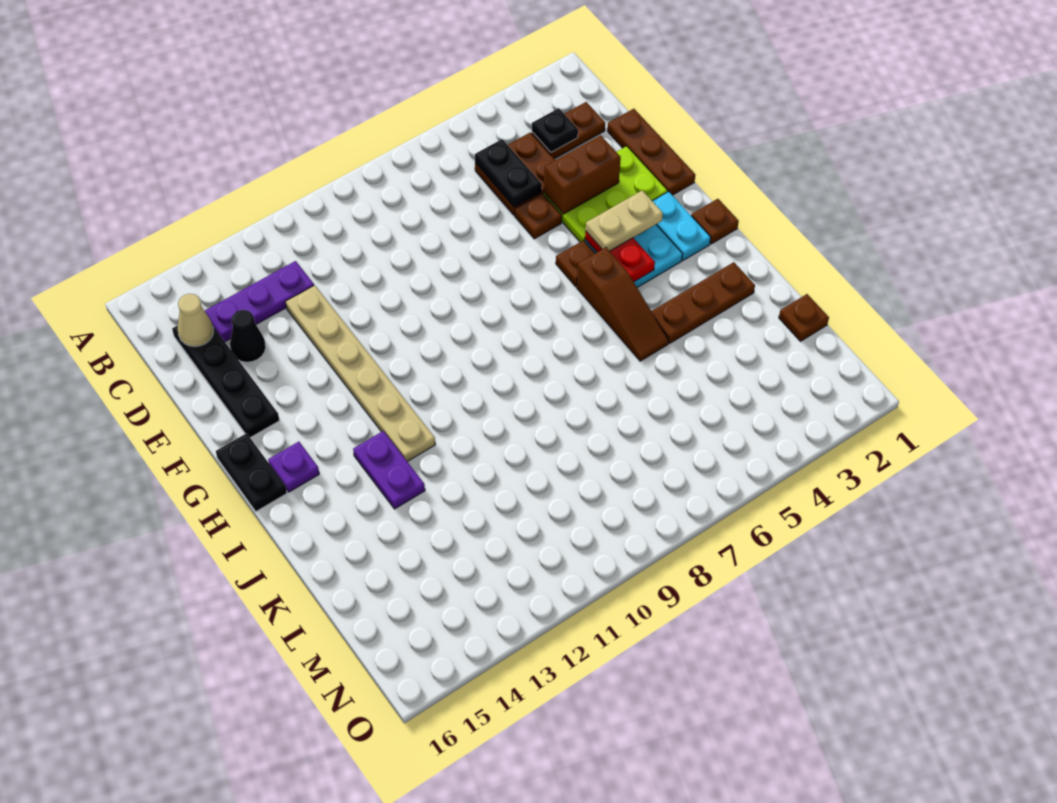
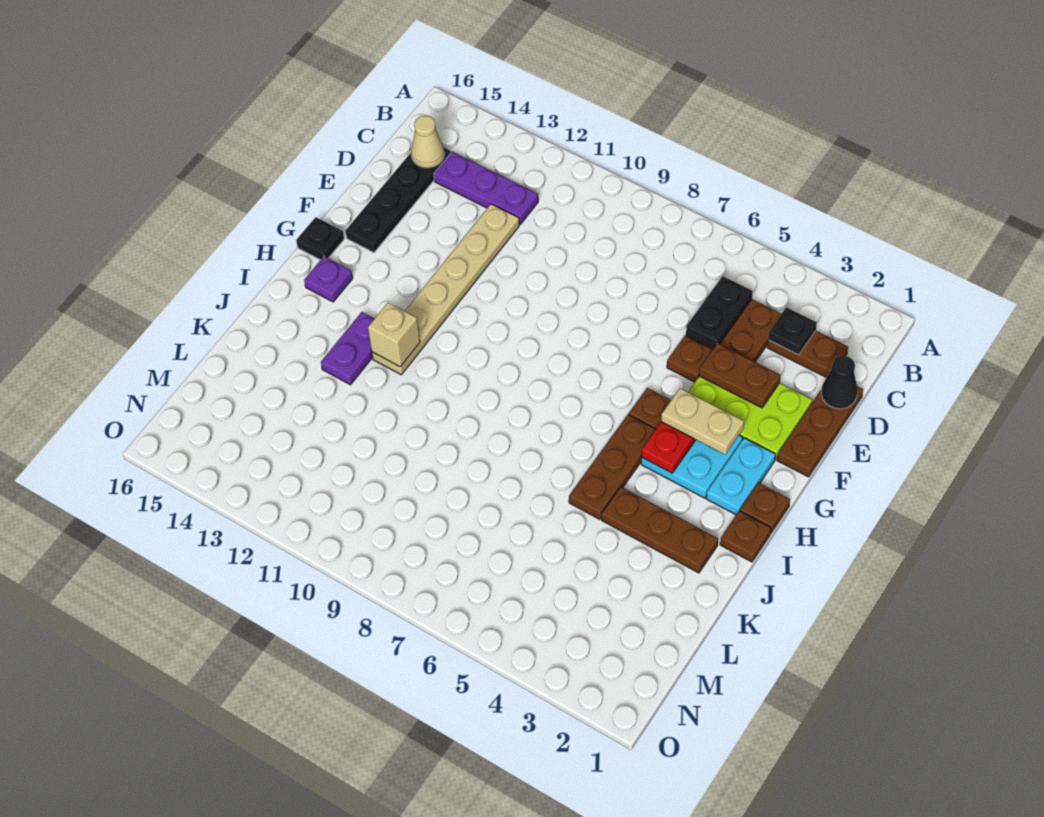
black cone D14 level 1 -> black cone D1 level 2
brown brick E3:E4 level 2 -> brown plate E3:E4 level 2
black plate G16:H16 level 1 -> black plate G16 level 1
brown slope H5:J5 level 1 top H -> brown plate H5:J5 level 1
none -> tan brick I12 level 2
brown plate L1 level 1 -> brown plate I1 level 1

